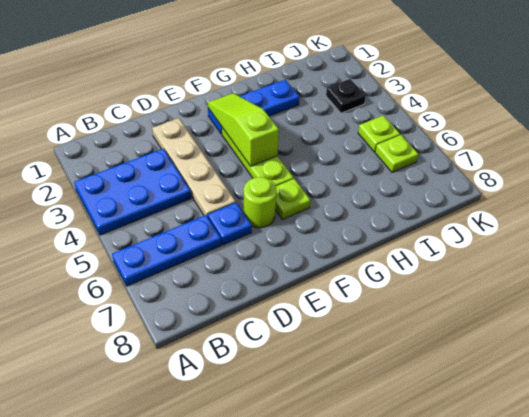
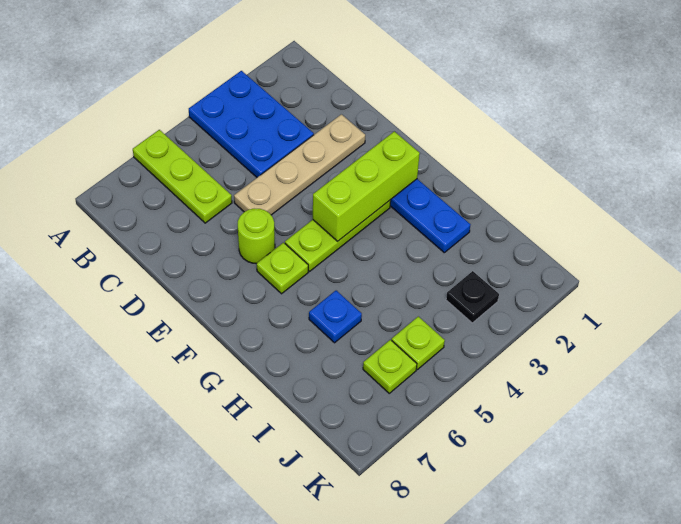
blue plate A6:C6 level 1 -> lime plate A6:C6 level 1
blue plate D6 level 1 -> blue plate H6 level 1
lime slope F2:F4 level 2 top 4 -> lime brick F2:F4 level 2

